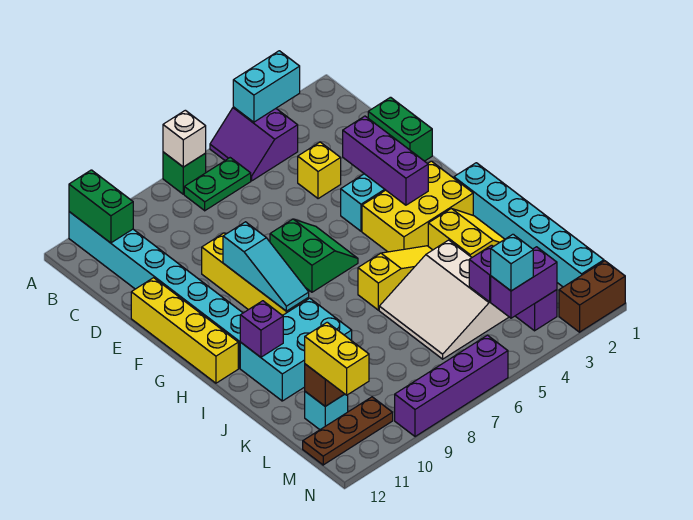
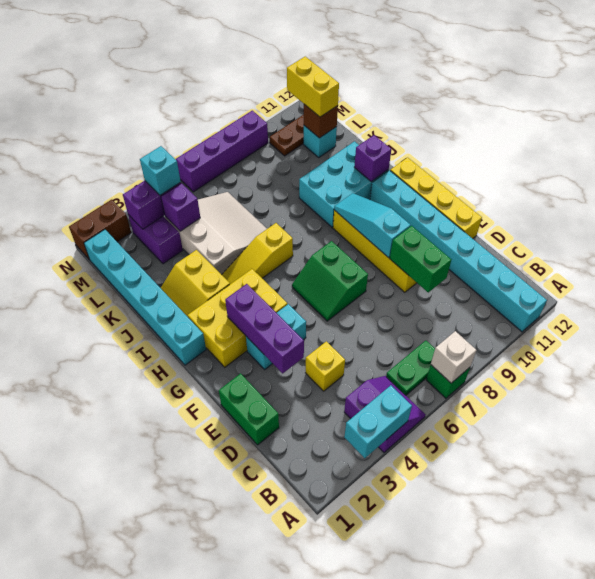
green brick A11:B11 level 2 -> green brick D9:E9 level 2

